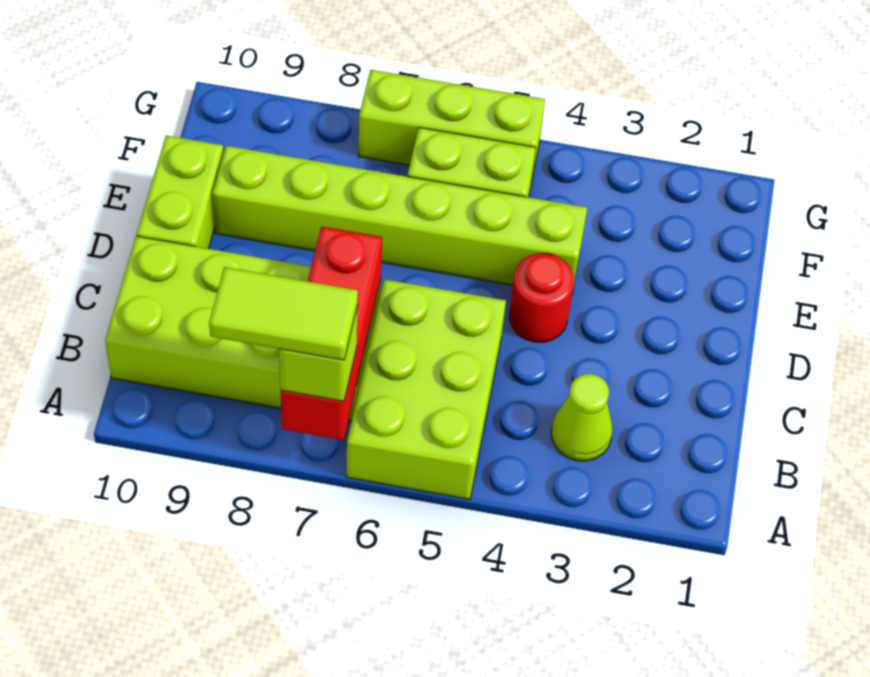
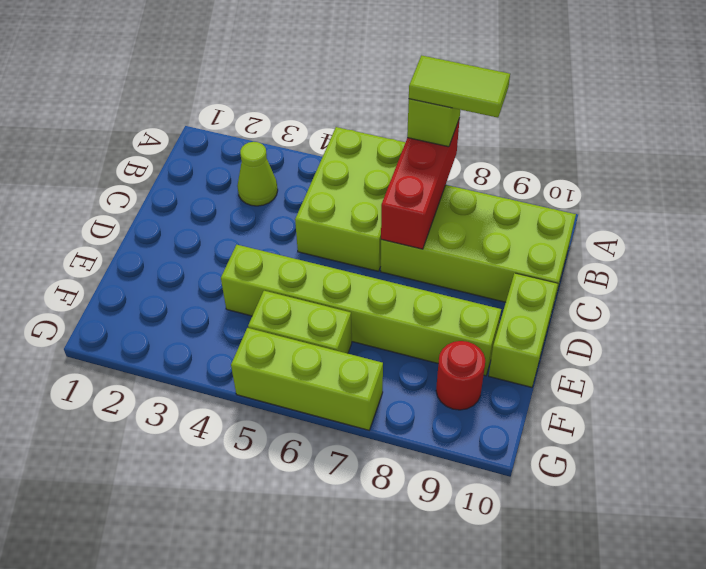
red round brick D4 level 1 -> red round brick F9 level 1

